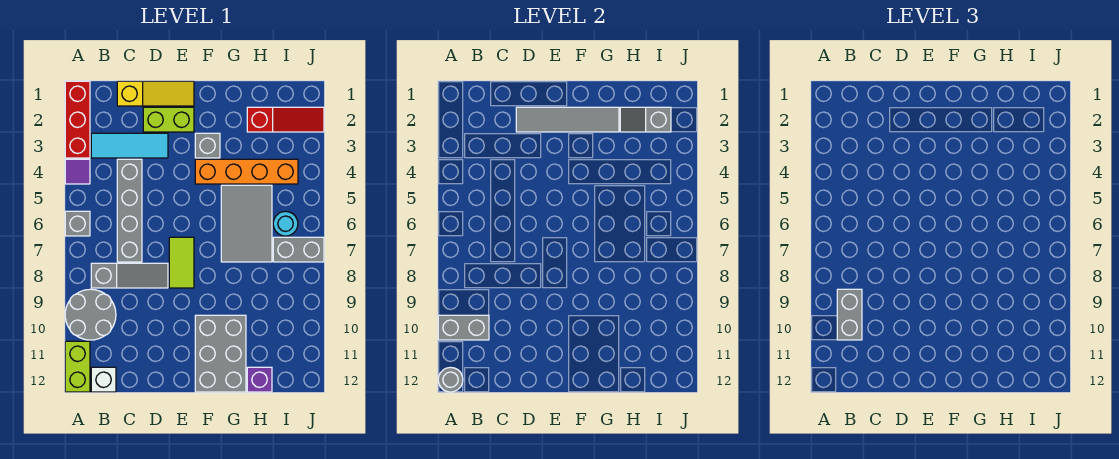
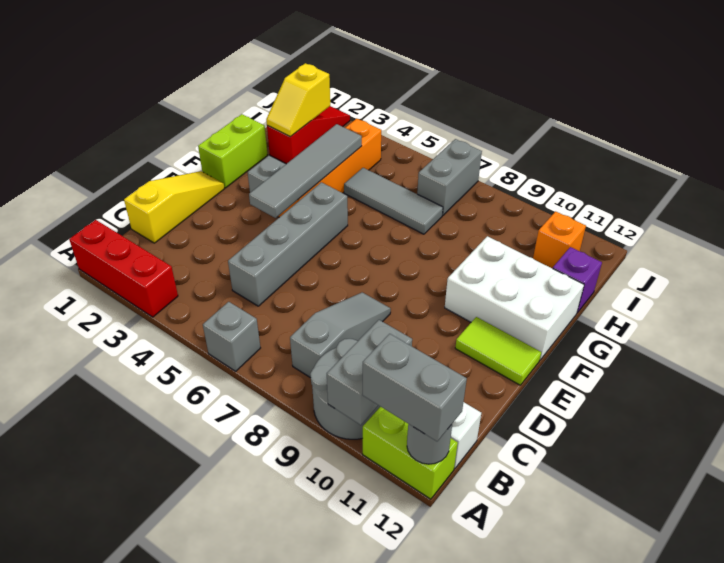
purple tile A4 level 1 -> none
cyan tile B3:D3 level 1 -> none
grey brick B9:B10 level 3 -> grey brick A11:A12 level 3
grey brick C4:C7 level 1 -> grey brick C5:F5 level 1
lime brick D2:E2 level 1 -> lime brick F1:G1 level 1
grey tile D2:G2 level 2 -> grey tile E4:H4 level 2
lime tile E7:E8 level 1 -> lime tile E11:E12 level 1
grey brick F10:G12 level 1 -> white brick F10:G12 level 1
grey tile G5:H7 level 1 -> grey tile H5:H7 level 1
grey slope H2:I2 level 2 top I -> yellow slope H2:I2 level 2 top I
cyan round brick I6 level 1 -> none
none -> orange brick I11 level 1

